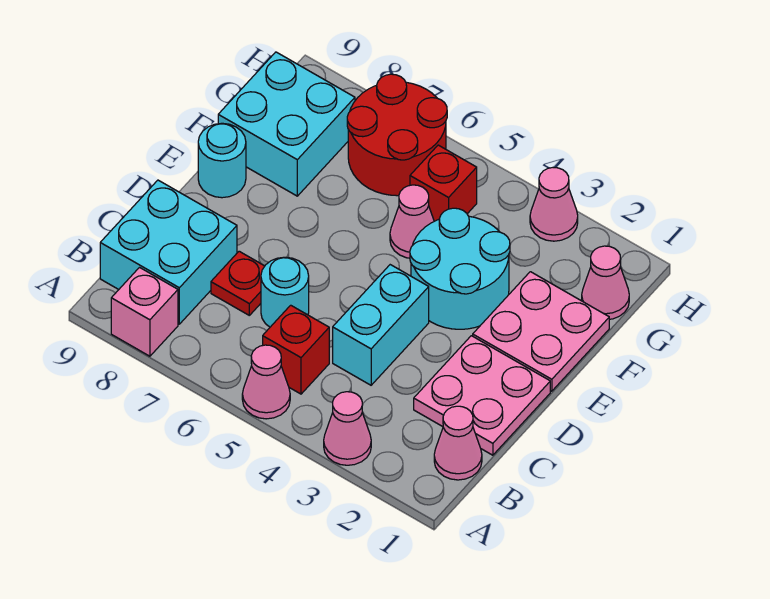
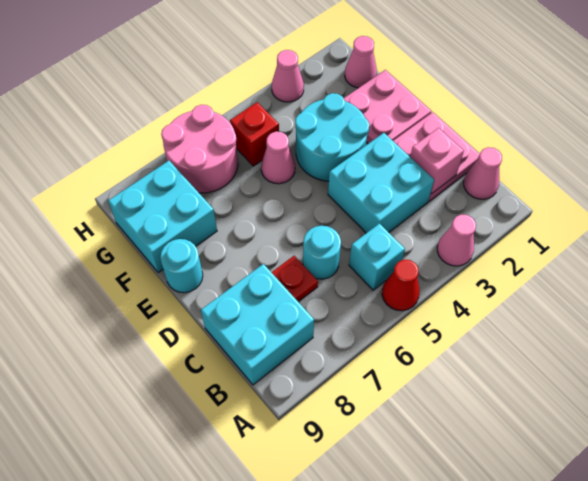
pink cone A5 level 1 -> red cone A5 level 1
pink brick A8 level 1 -> pink brick C2 level 2
red brick B5 level 1 -> cyan brick B5 level 1
cyan brick C4:D4 level 1 -> cyan brick C3:D4 level 1
red round brick G6:H7 level 1 -> pink round brick G6:H7 level 1

